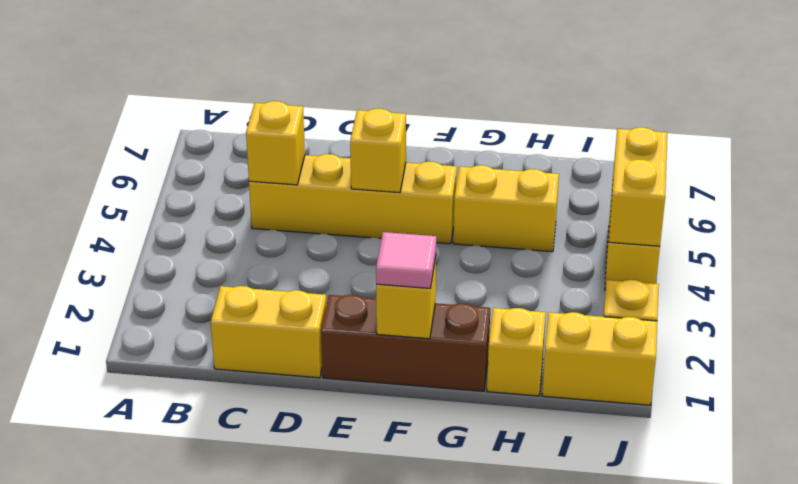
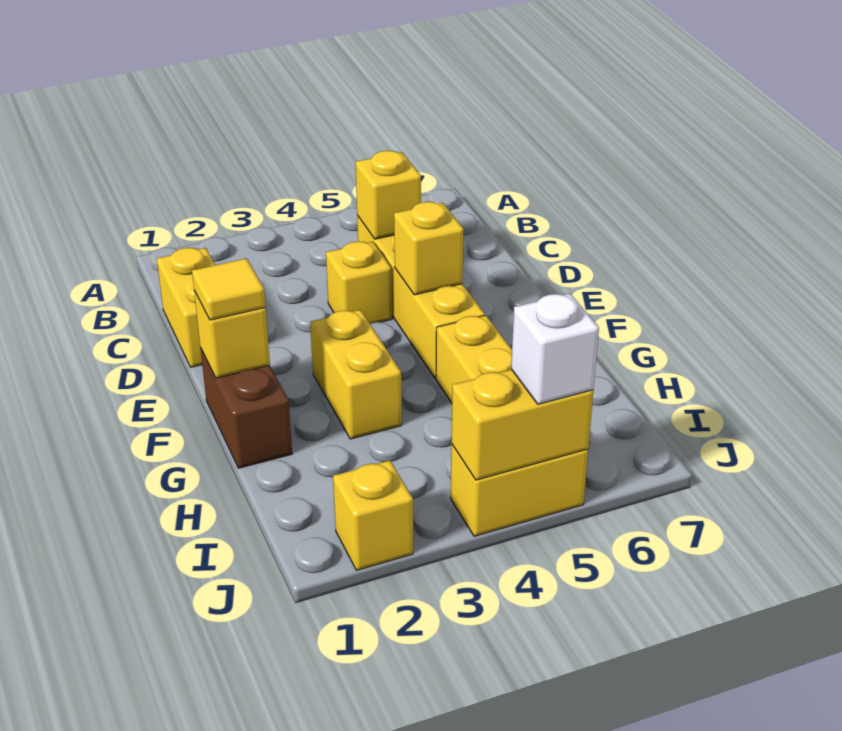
brown brick E1:G1 level 1 -> brown brick F1:G1 level 1
pink tile F1 level 3 -> yellow tile F1 level 3
yellow brick H1 level 1 -> yellow brick D4 level 1
yellow brick I1:J1 level 1 -> yellow brick F3:G3 level 1
none -> white brick J5 level 3

